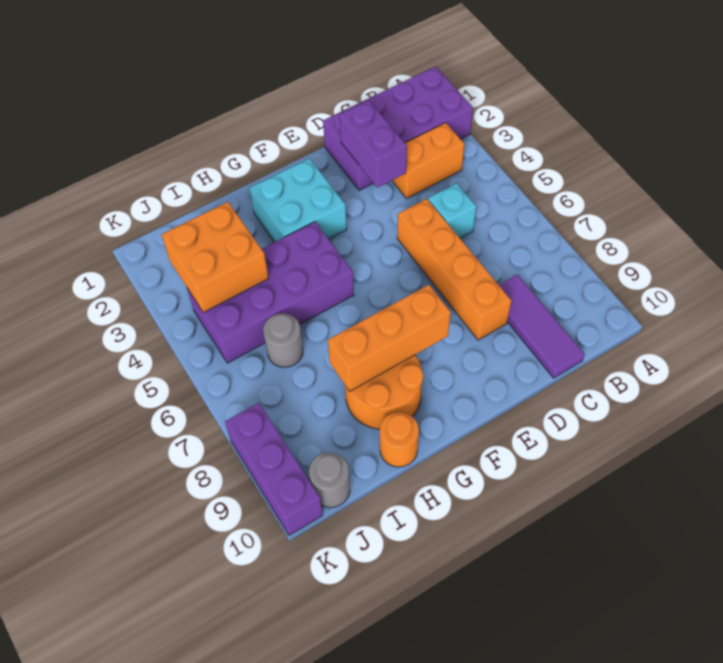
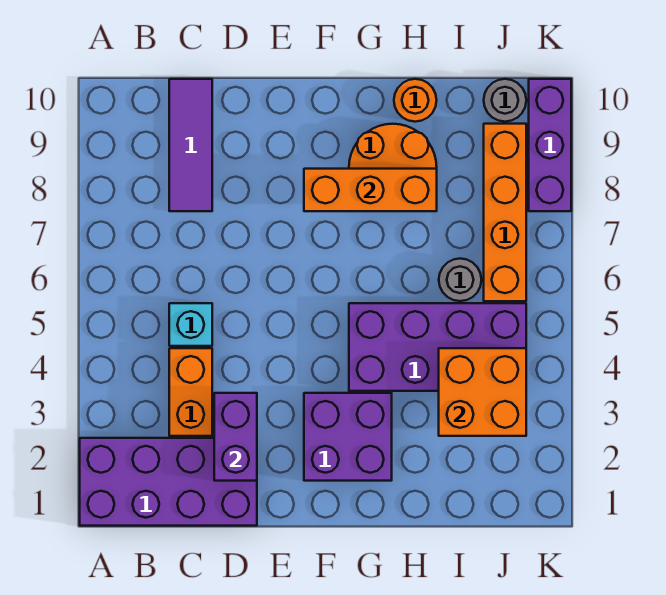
orange brick B3:C3 level 1 -> orange brick C3:C4 level 1
orange brick D5:D8 level 1 -> orange brick J6:J9 level 1
cyan brick F2:G3 level 1 -> purple brick F2:G3 level 1

